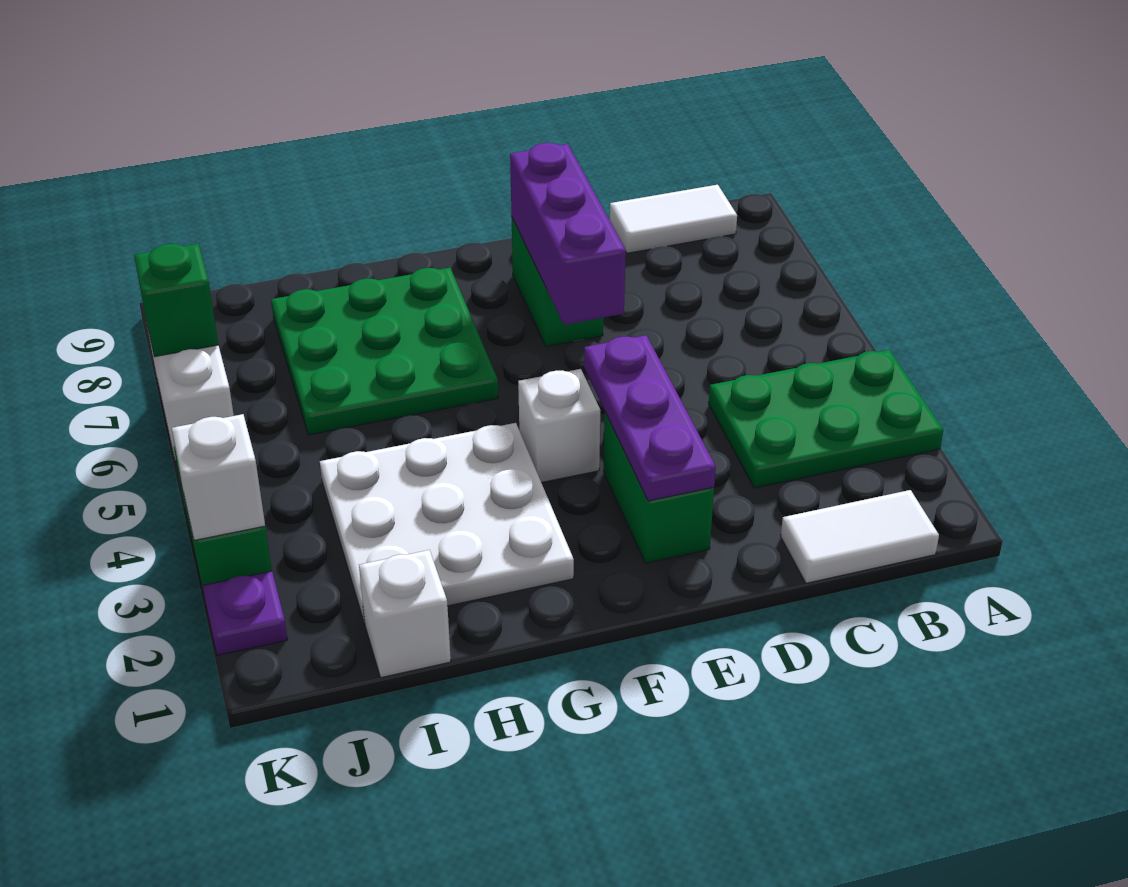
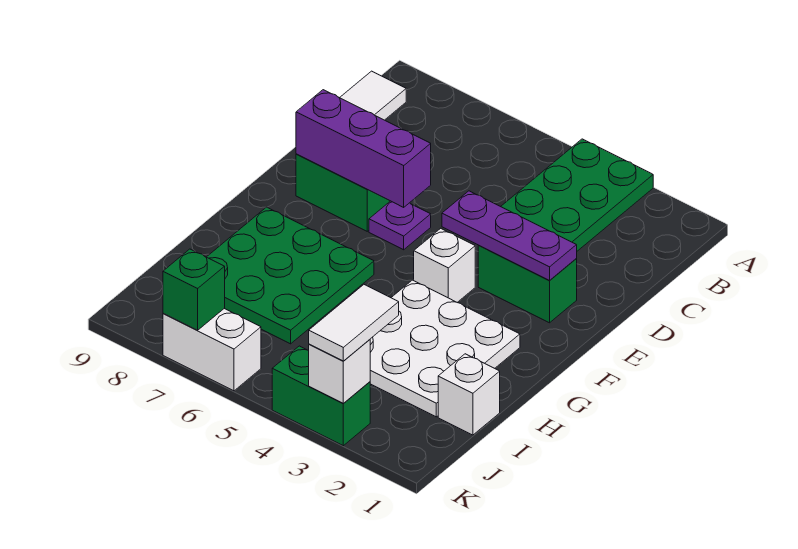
white tile B1:C1 level 1 -> white tile J3:K3 level 3
purple plate K2 level 1 -> purple plate E6 level 1

